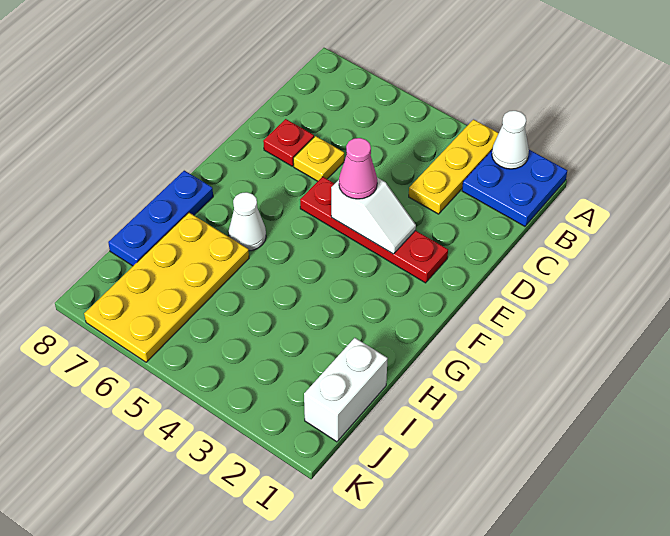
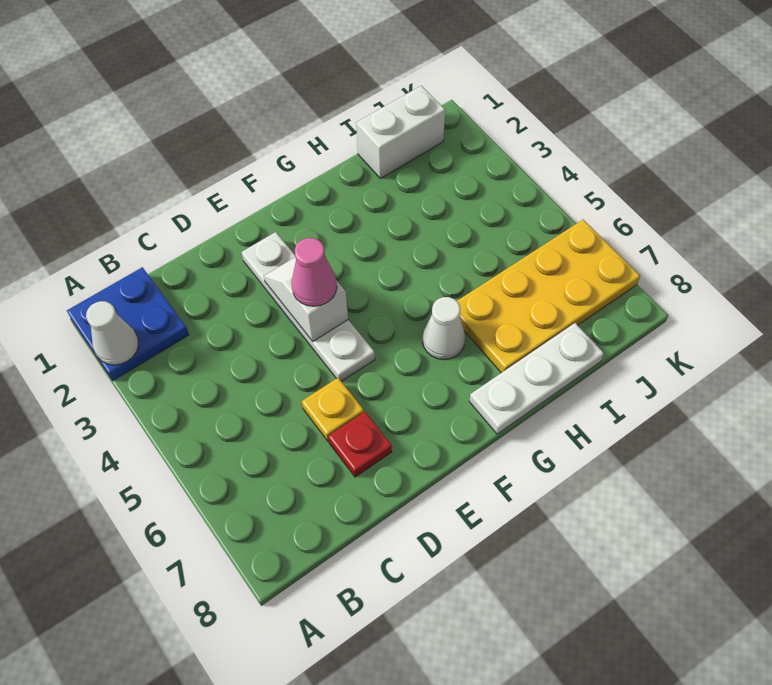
yellow plate A3:C3 level 1 -> none
red plate E2:E5 level 1 -> white plate E2:E5 level 1
blue plate G8:I8 level 1 -> white plate G8:I8 level 1

